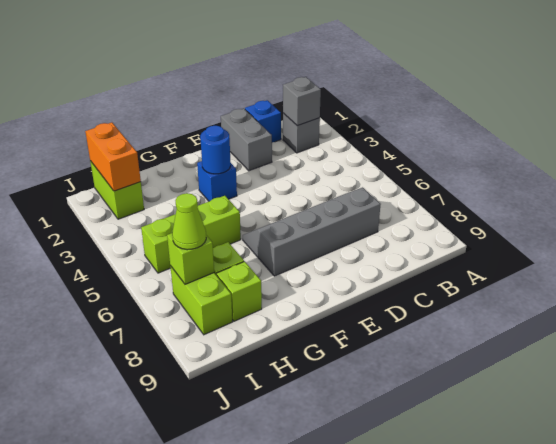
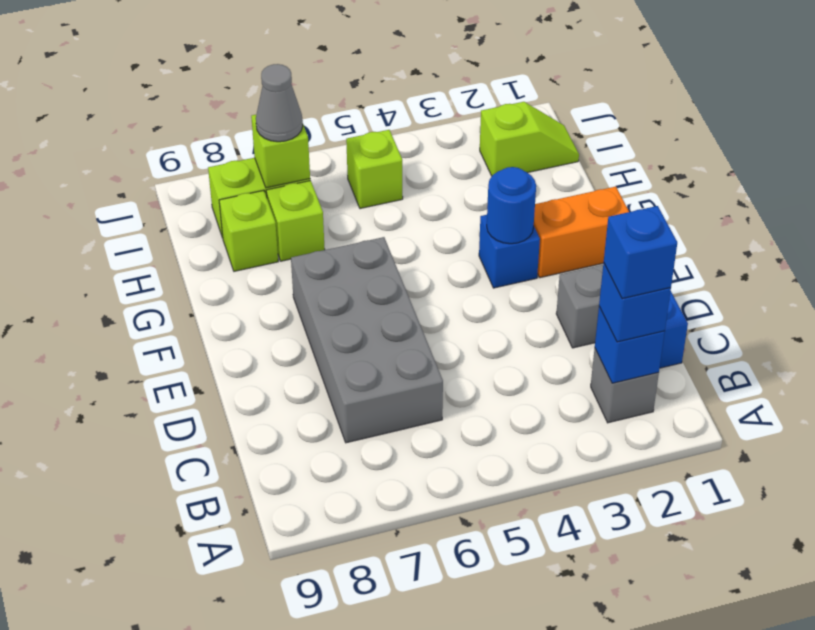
grey brick B2 level 2 -> blue brick B2 level 2
none -> blue brick B2 level 3
none -> blue brick B2 level 4
grey slope C6:F7 level 1 top 7 -> grey brick C6:F7 level 1
lime brick G5:I5 level 1 -> lime brick I5 level 1
lime brick I1:I2 level 1 -> lime slope I1:I2 level 1 top 2
orange brick I1:I2 level 2 -> orange brick F1:F2 level 1
lime cone I7 level 3 -> grey cone I7 level 3

